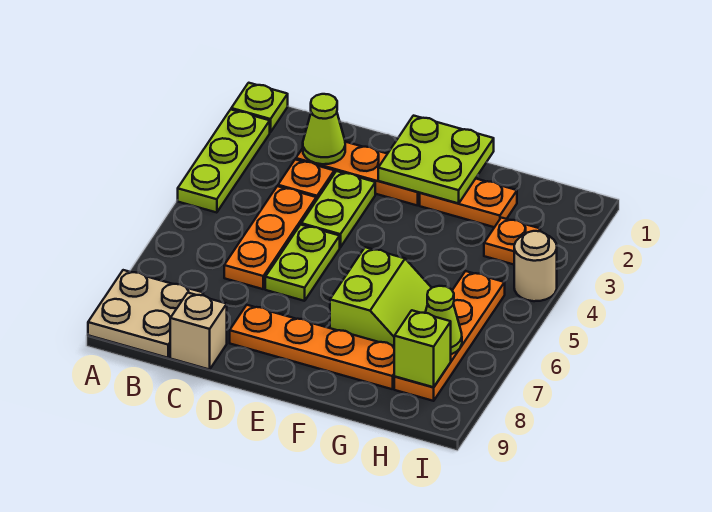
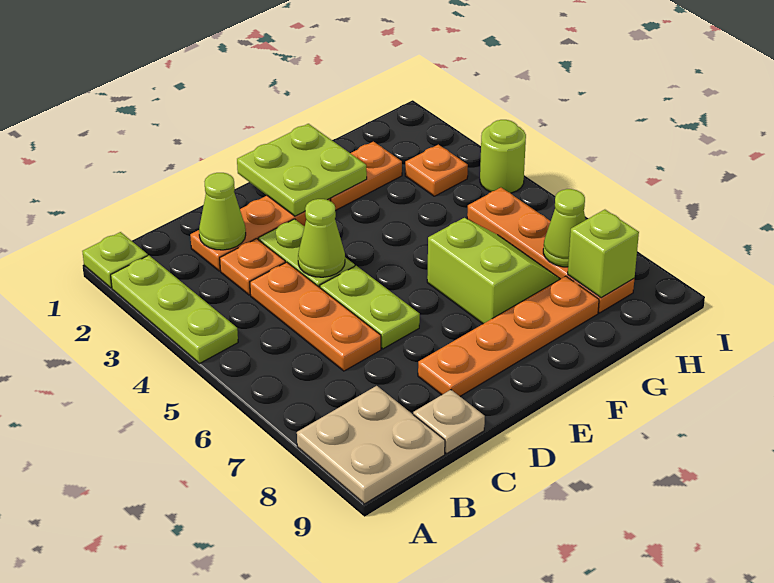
tan brick C9 level 1 -> tan plate C9 level 1
none -> lime cone D4 level 2
tan round brick I4 level 1 -> lime round brick I4 level 1

